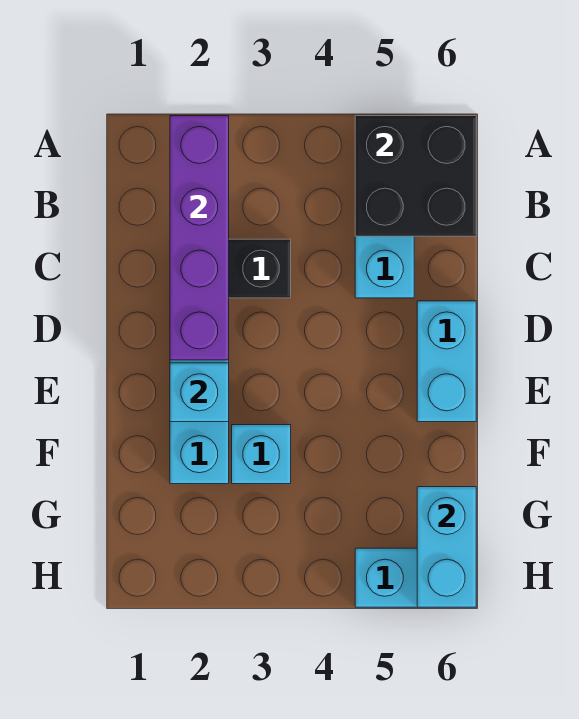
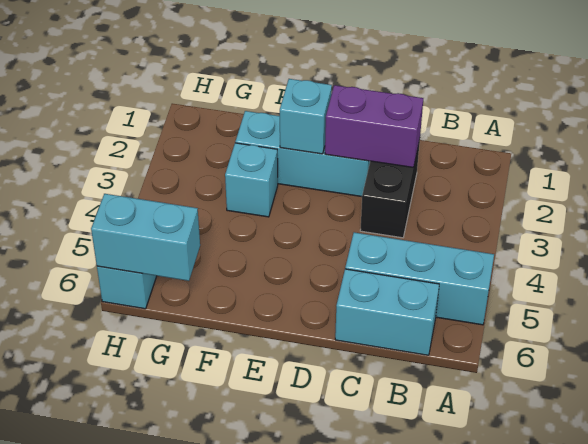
purple brick A2:D2 level 2 -> purple brick C2:D2 level 2
black brick A5:B6 level 2 -> none
cyan brick D6:E6 level 1 -> cyan brick B6:C6 level 1

